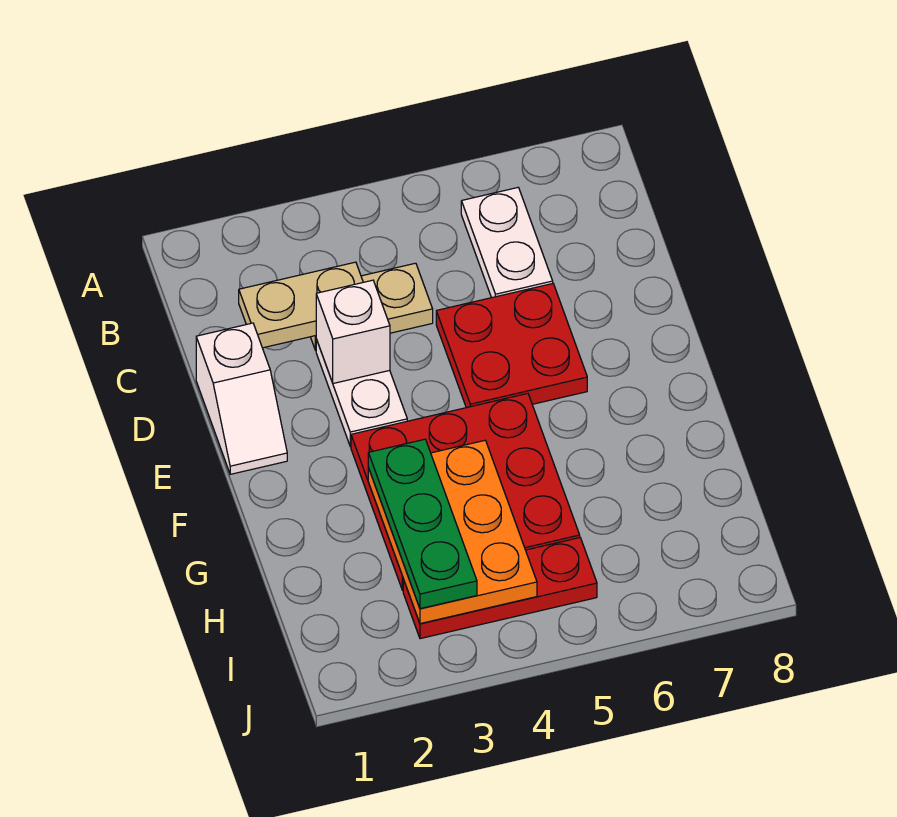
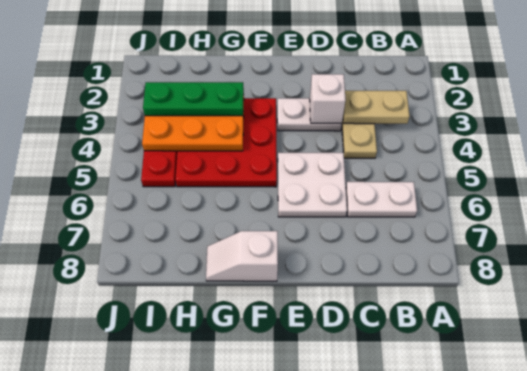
tan plate C2:C3 level 2 -> tan plate B3:C3 level 2
white slope D1:E1 level 1 top D -> white slope F8:G8 level 1 top F
red plate D5:E6 level 1 -> white plate D5:E6 level 1

